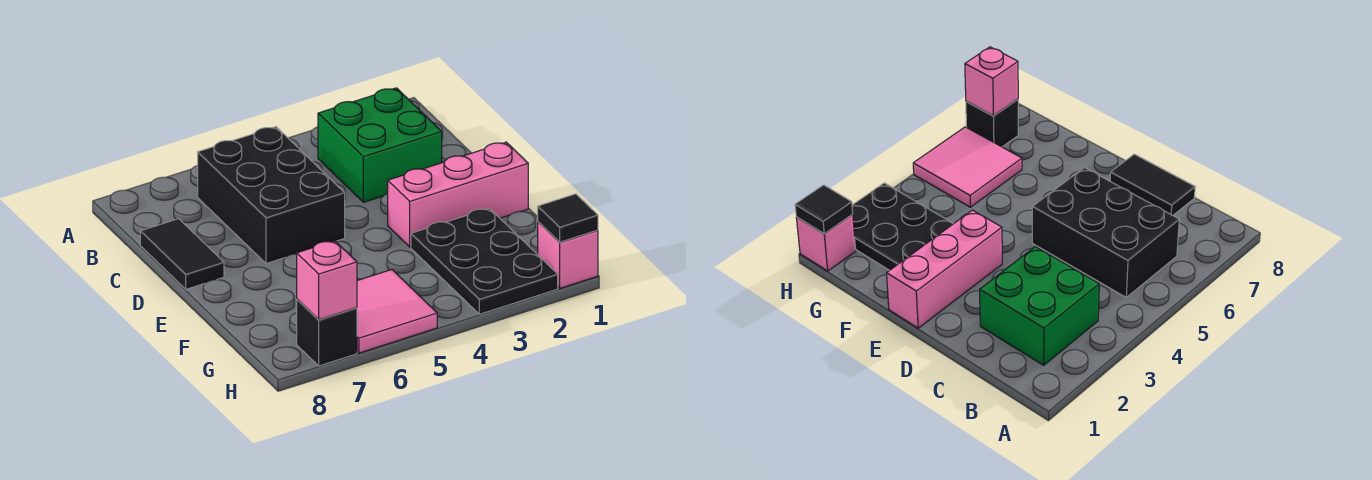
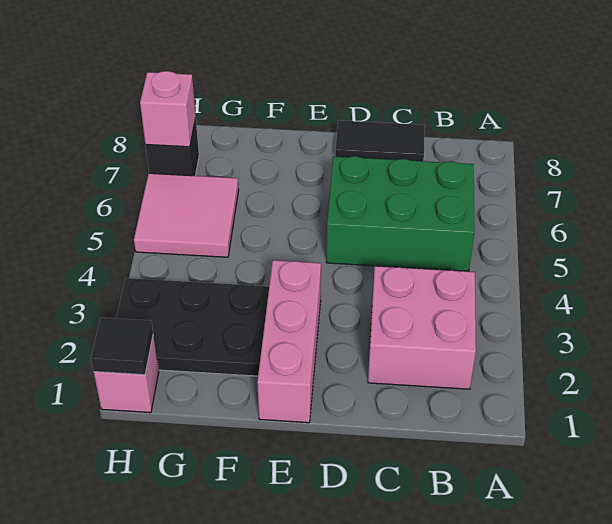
green brick B2:C3 level 1 -> pink brick B2:C3 level 1
black brick B5:D6 level 1 -> green brick B5:D6 level 1

